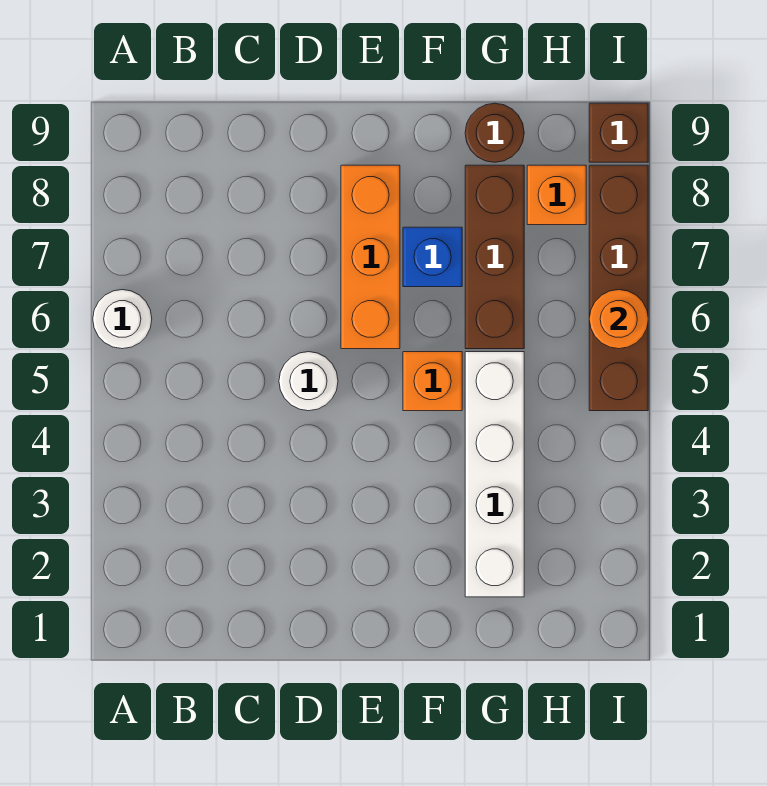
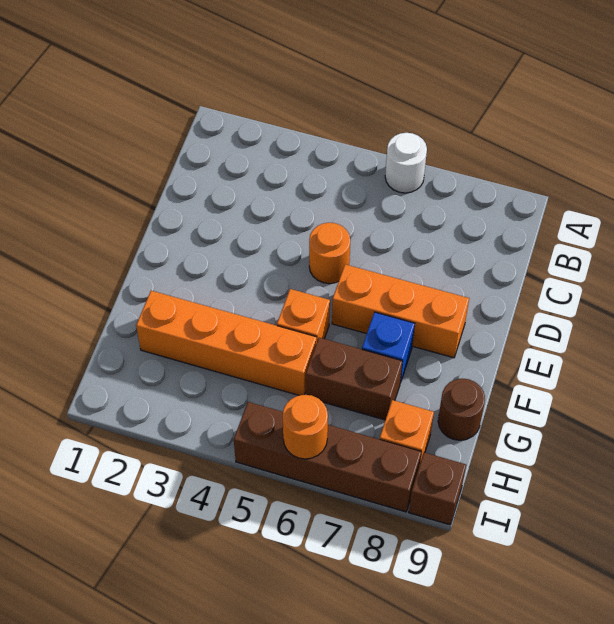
white round brick D5 level 1 -> orange round brick D5 level 1
white brick G2:G5 level 1 -> orange brick G2:G5 level 1
brown brick G6:G8 level 1 -> brown brick G6:G7 level 1

